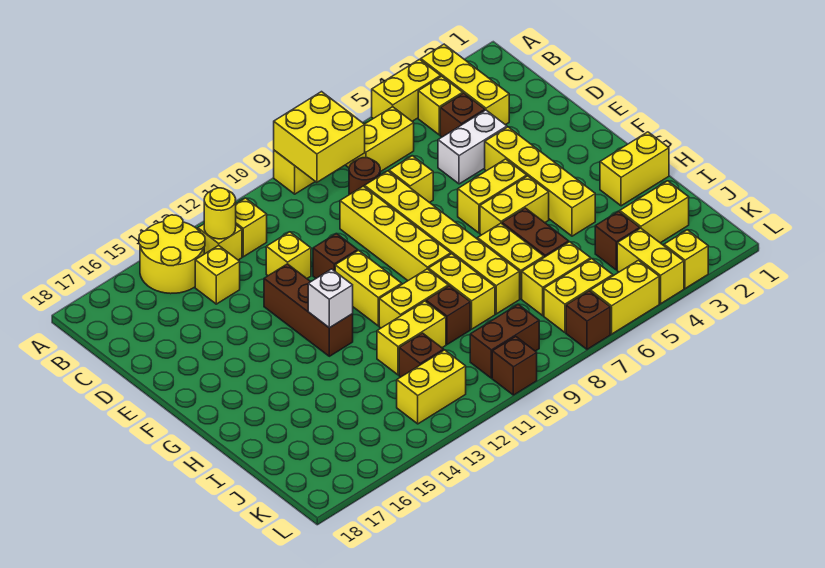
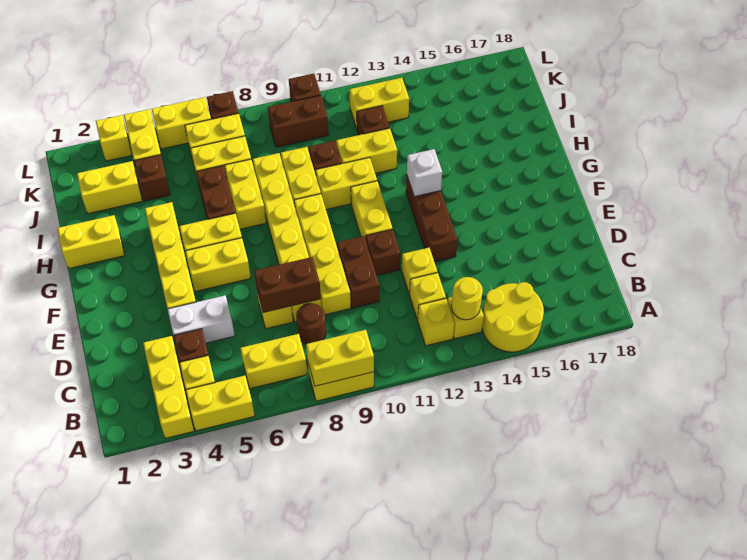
yellow brick A8:B9 level 2 -> yellow brick A8:A9 level 2
yellow brick C14 level 1 -> yellow brick C12 level 1
none -> brown brick D7:D8 level 2
none -> brown brick D10:E10 level 1

